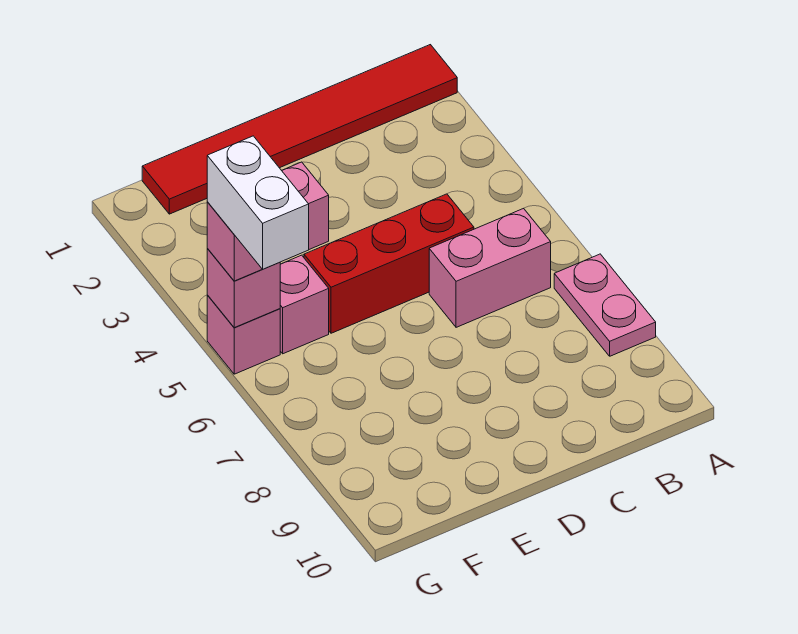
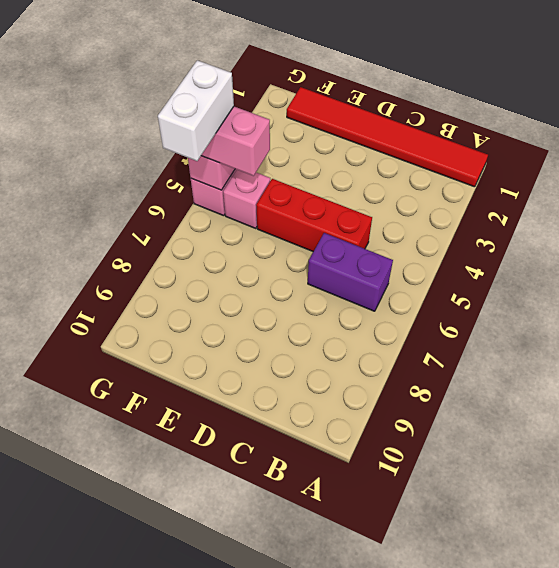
pink plate A7:A8 level 1 -> none
pink brick B6:C6 level 1 -> purple brick B6:C6 level 1

